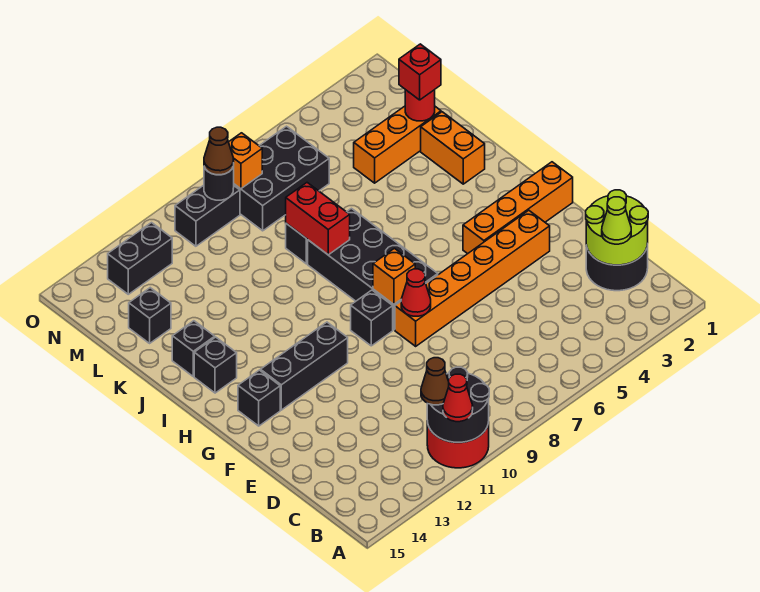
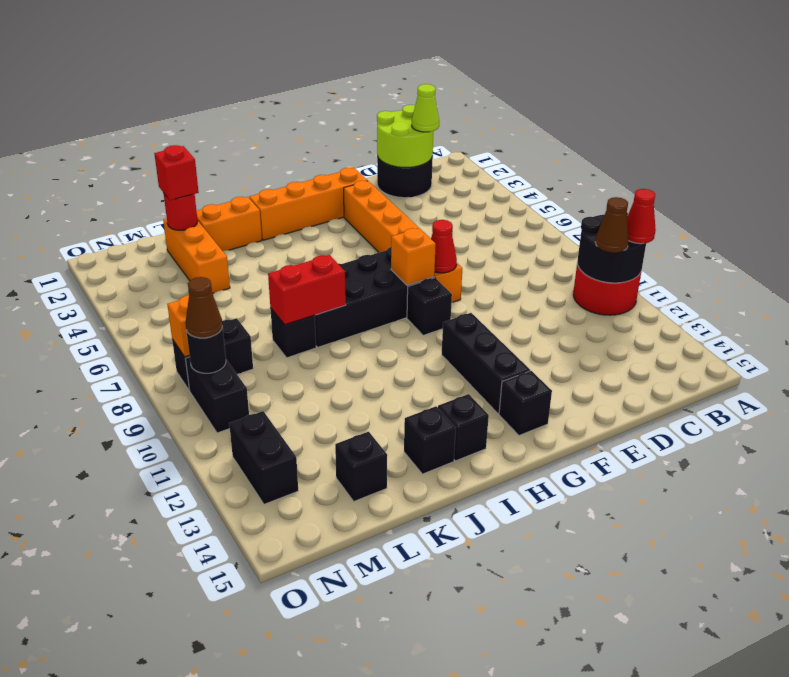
orange brick G1:G4 level 1 -> orange brick F2:I2 level 1
black brick M6:N8 level 1 -> black brick M8:N8 level 1

